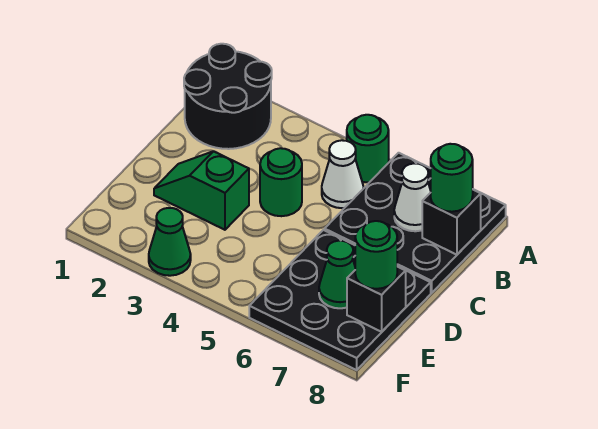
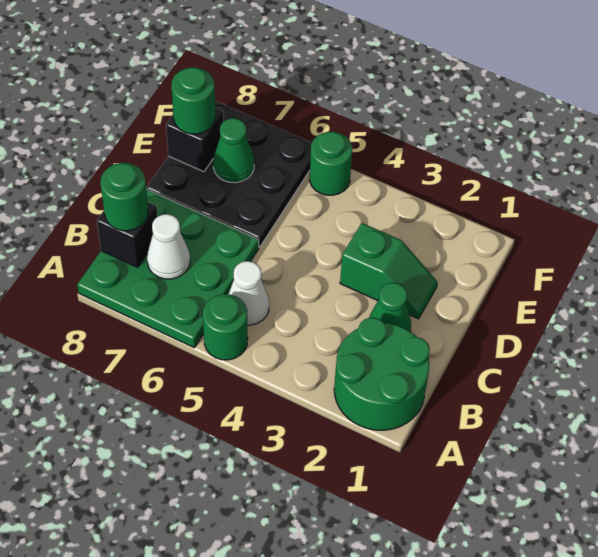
black round brick A1:B2 level 1 -> green round brick A1:B2 level 1
black plate A6:C8 level 1 -> green plate A6:C8 level 1
green round brick C4 level 1 -> green round brick F5 level 1
green cone F3 level 1 -> green cone C2 level 1

